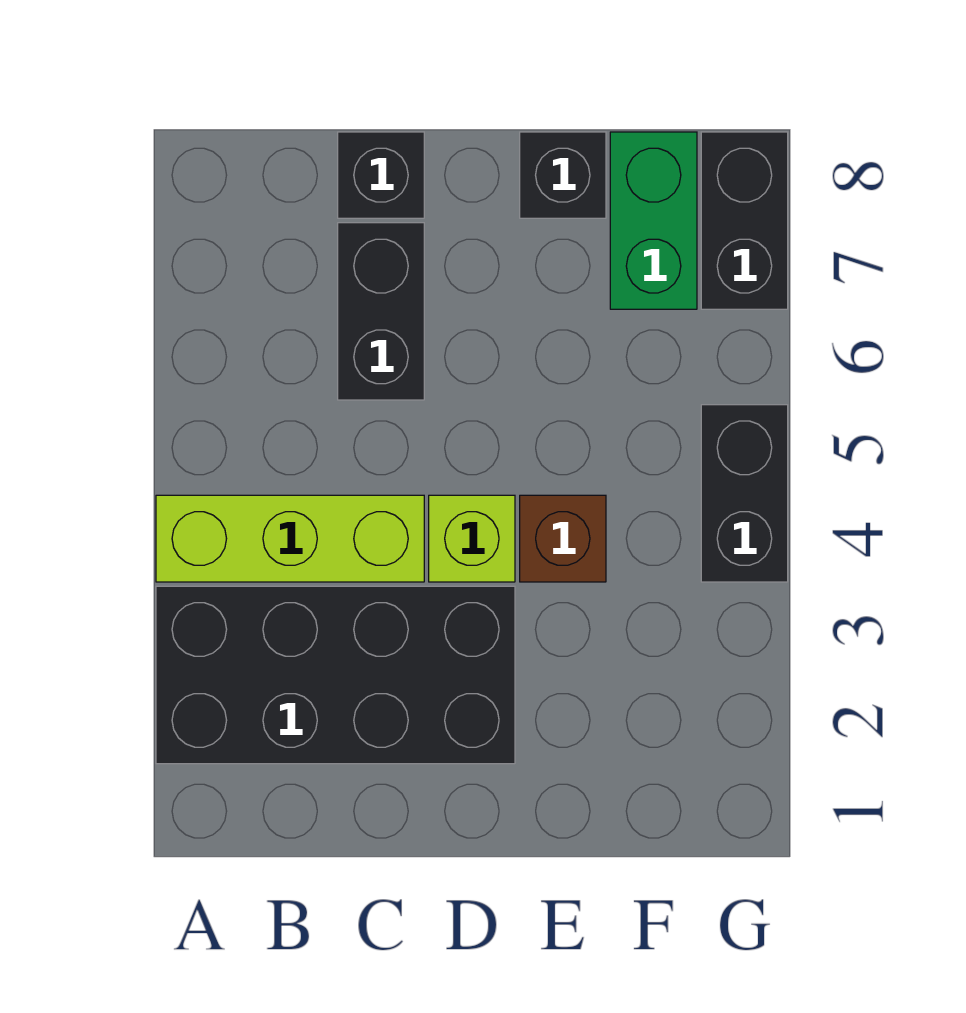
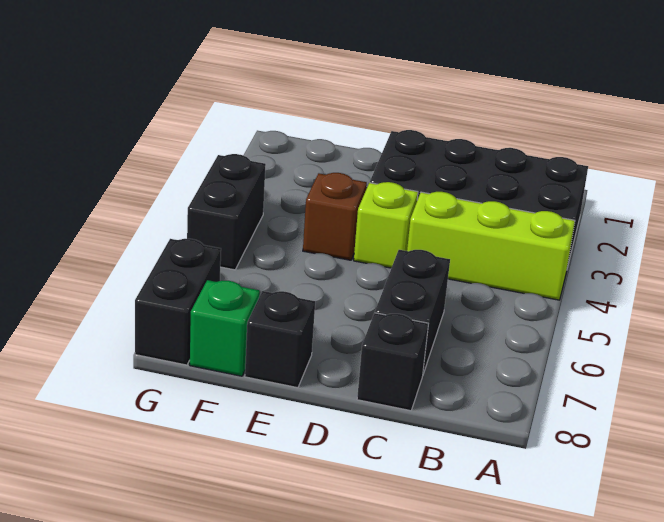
green brick F7:F8 level 1 -> green brick F8 level 1

